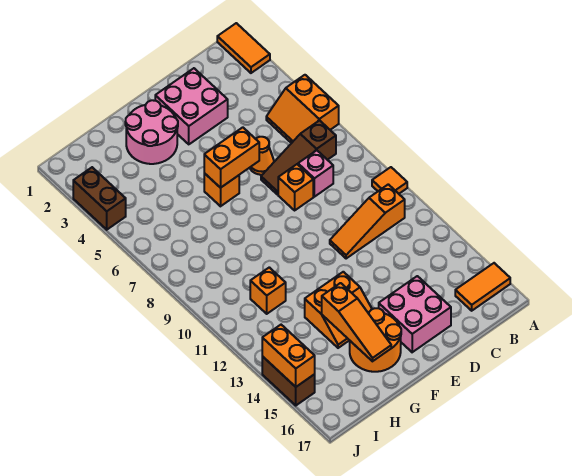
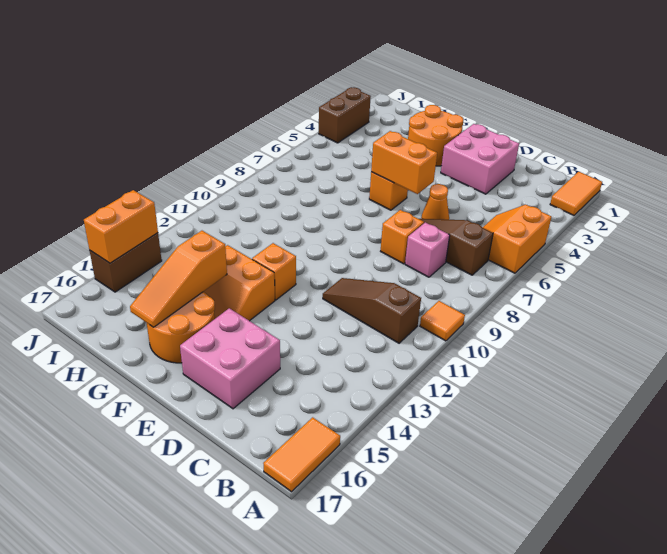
orange tile A16:B16 level 1 -> orange tile A16:A17 level 1
orange slope B11:D11 level 1 top B -> brown slope B11:D11 level 1 top B
pink round brick F2:G3 level 1 -> orange round brick F2:G3 level 1
orange brick H11 level 1 -> orange brick F12 level 1

